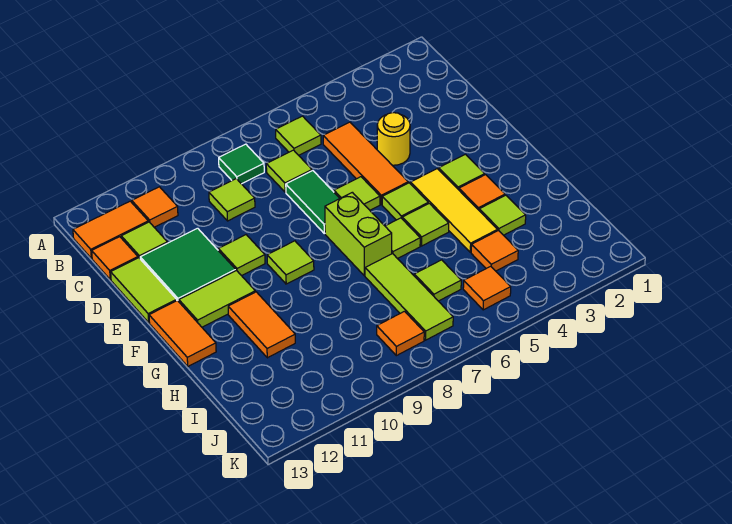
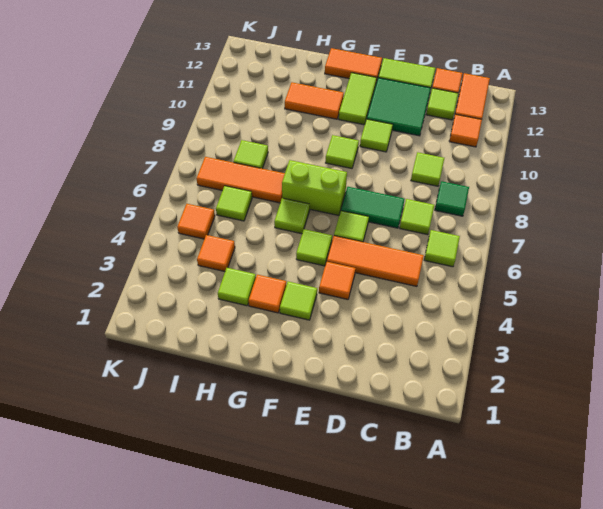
yellow round brick D4 level 1 -> none
yellow tile F4:H4 level 1 -> none
lime tile G5 level 1 -> lime tile I8 level 1
lime tile H7:J7 level 1 -> orange tile H7:J7 level 1
orange tile J8 level 1 -> orange tile E4 level 1

